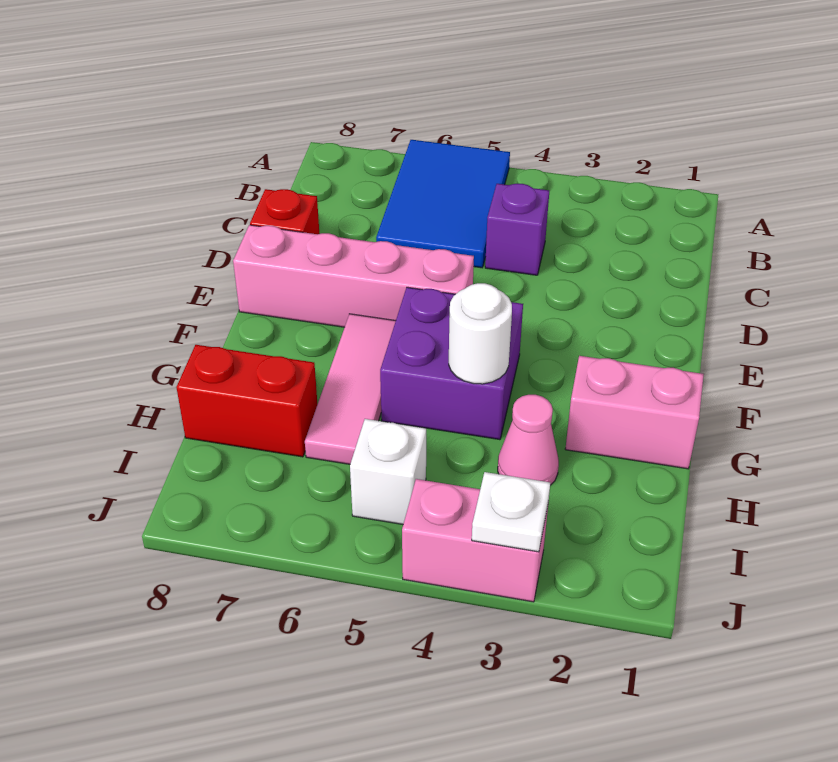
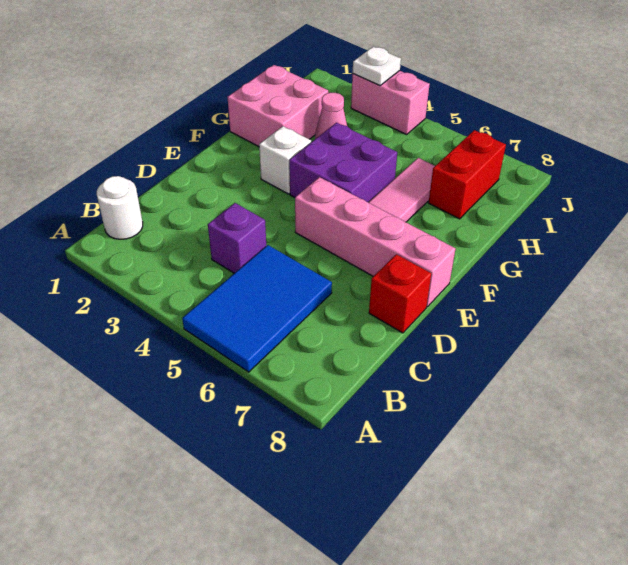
pink brick G1:G2 level 1 -> pink brick G1:H2 level 1
white round brick G4 level 2 -> white round brick B1 level 1
red brick H7:H8 level 1 -> red brick H7:I7 level 1
white brick I5 level 1 -> white brick F3 level 1

